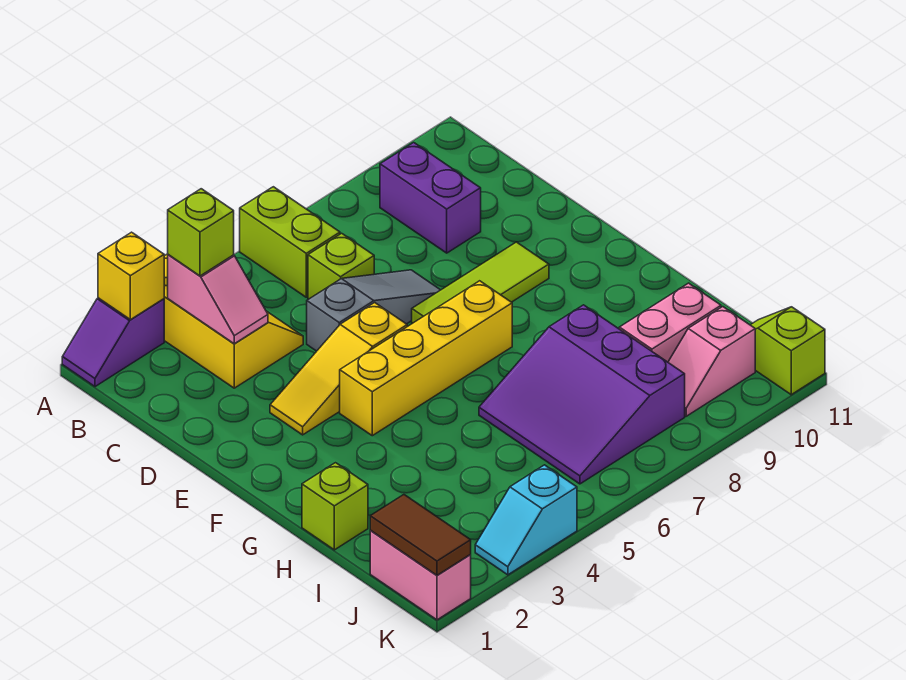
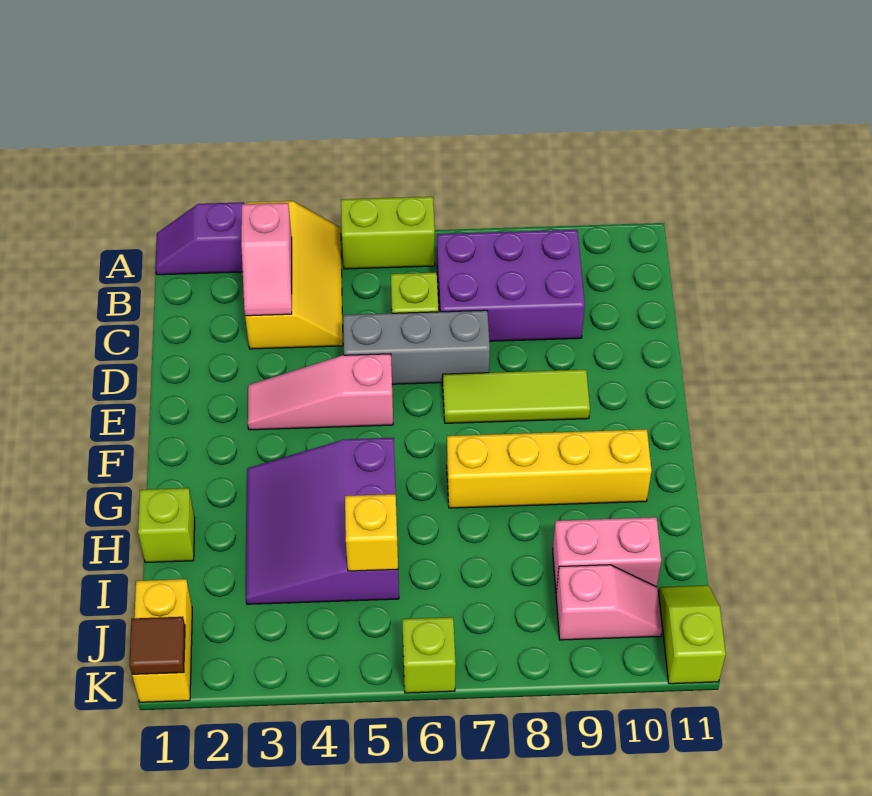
yellow brick A2 level 2 -> yellow brick I5 level 2
lime brick A6:B6 level 1 -> lime brick A5:A6 level 1
lime brick B3 level 3 -> lime brick K6 level 1
purple brick B9:C9 level 1 -> purple brick B7:C9 level 1
grey slope D5:D7 level 1 top 5 -> grey brick D5:D7 level 1
yellow slope E3:E5 level 1 top 5 -> pink slope E3:E5 level 1 top 5
yellow brick F4:F7 level 1 -> yellow brick G7:G10 level 1
purple slope H6:J8 level 1 top 8 -> purple slope G3:I5 level 1 top 5
pink brick J1:K1 level 1 -> yellow brick J1:K1 level 1
brown tile J1:K1 level 2 -> brown tile K1 level 2
pink slope J9:J10 level 1 top 10 -> pink slope J9:J10 level 1 top 9
cyan slope K3:K4 level 1 top 4 -> none

